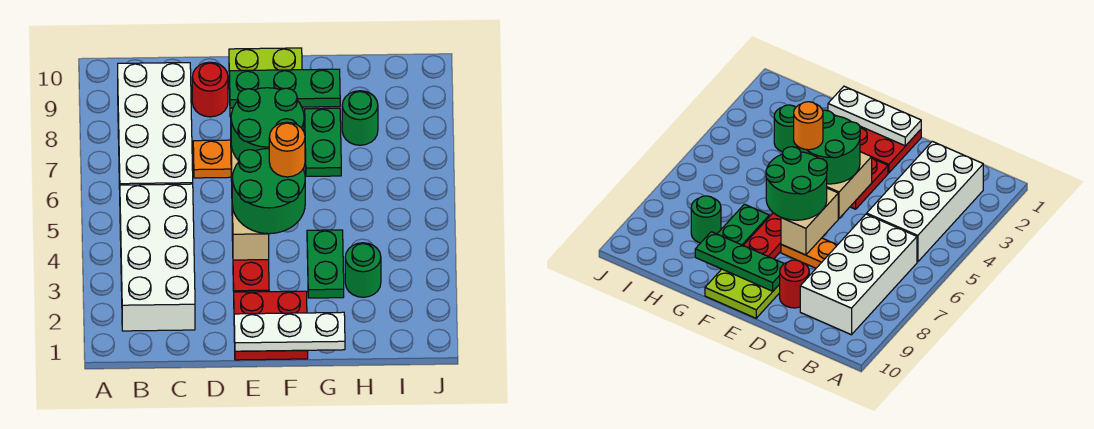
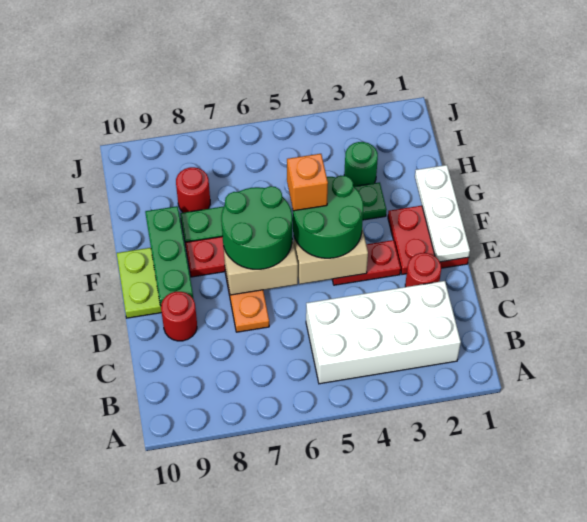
white brick B6:C9 level 1 -> none
none -> red round brick D2 level 1
orange round brick F5 level 4 -> orange brick F5 level 4
green round brick H8 level 1 -> red round brick H8 level 1

